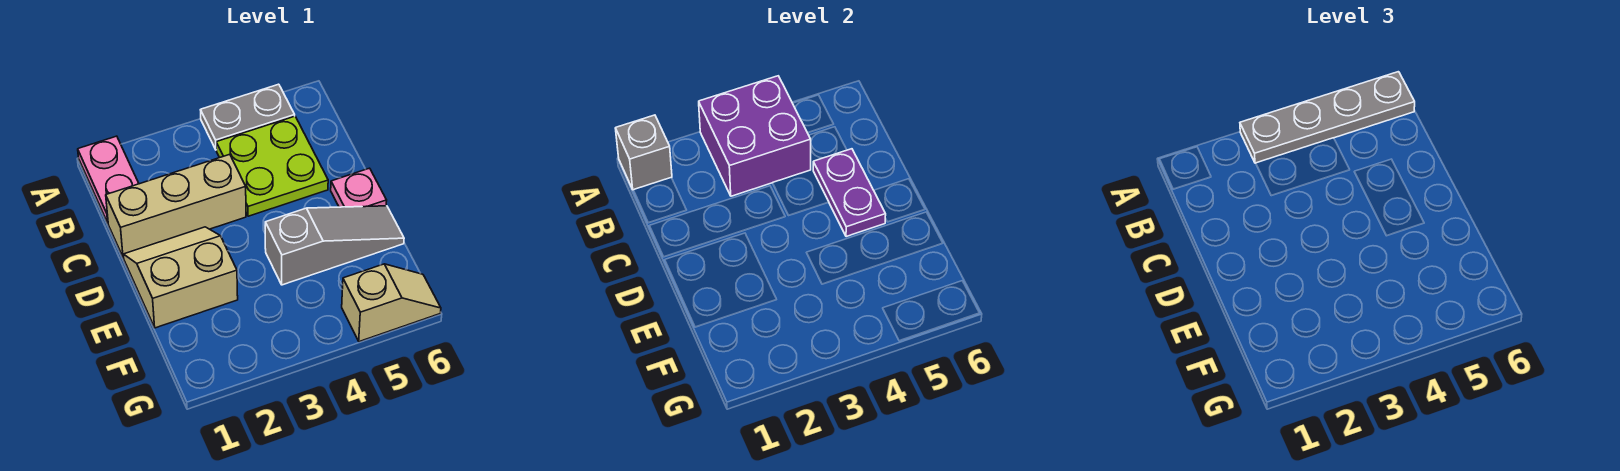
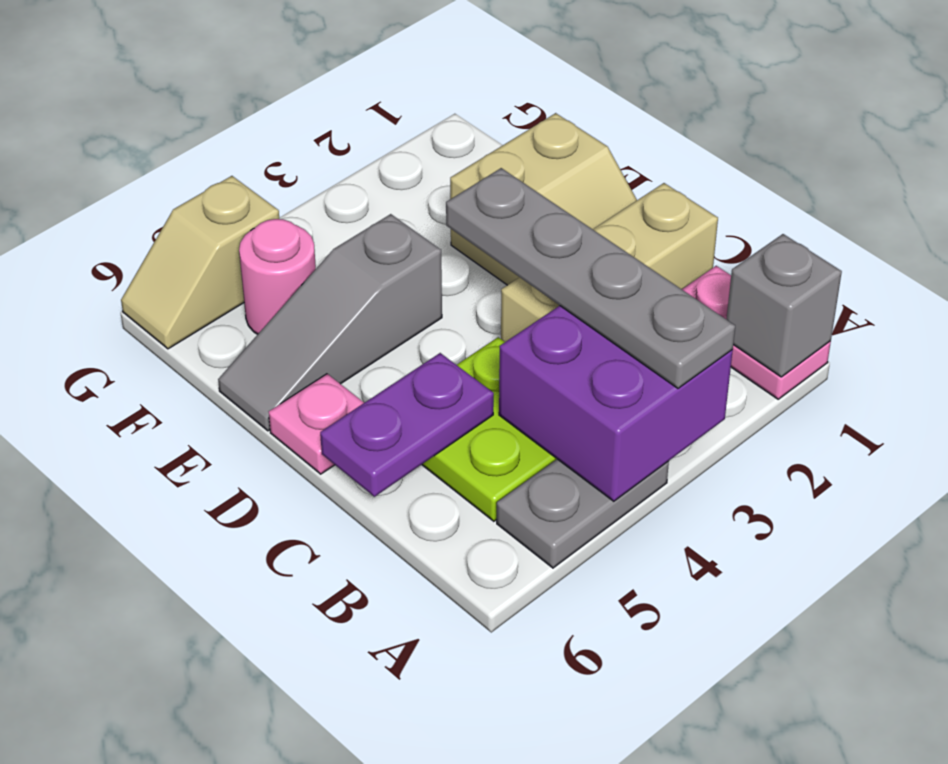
grey plate A3:A6 level 3 -> grey plate A3:D3 level 3
purple plate C5:D5 level 2 -> purple plate C5:C6 level 2
none -> pink round brick F5 level 1

